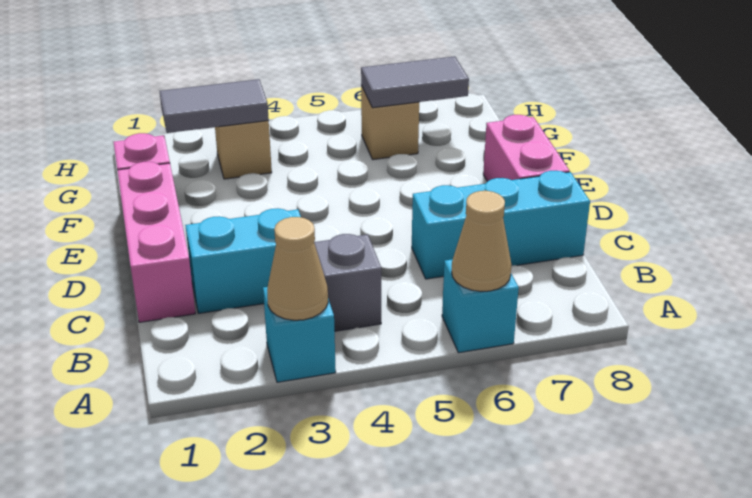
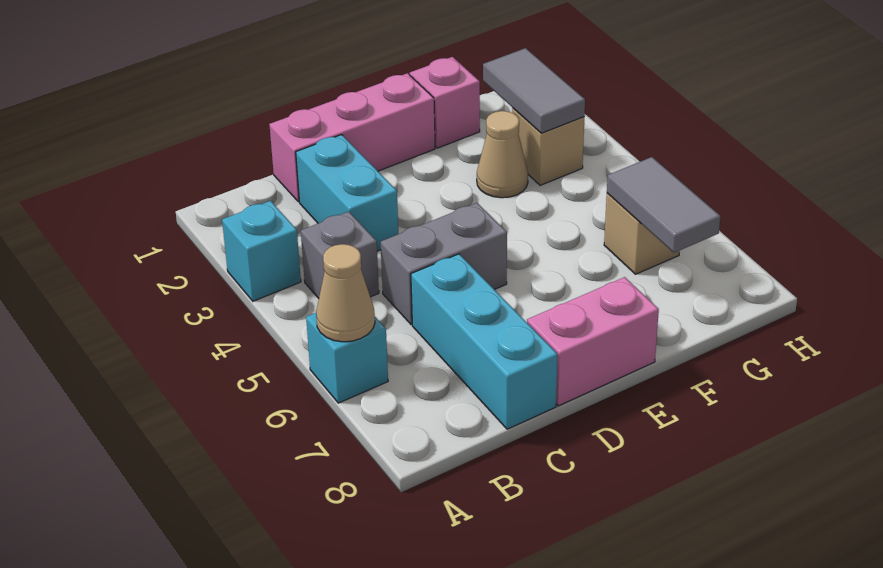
tan cone A3 level 2 -> tan cone F3 level 1
none -> grey brick C5:D5 level 1

